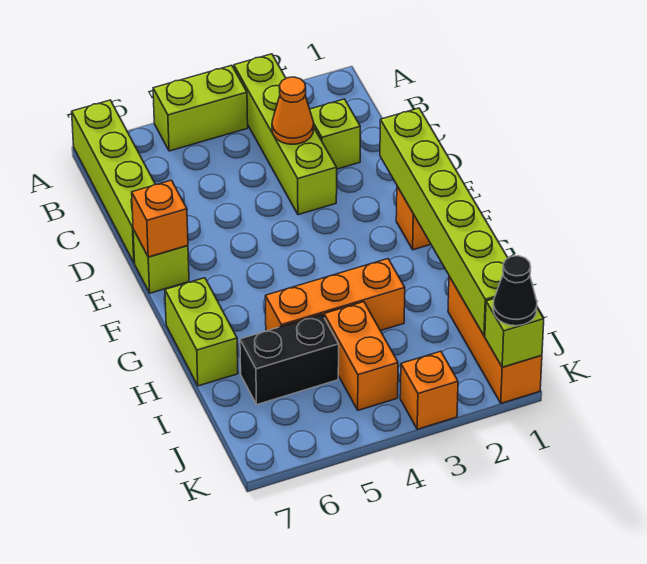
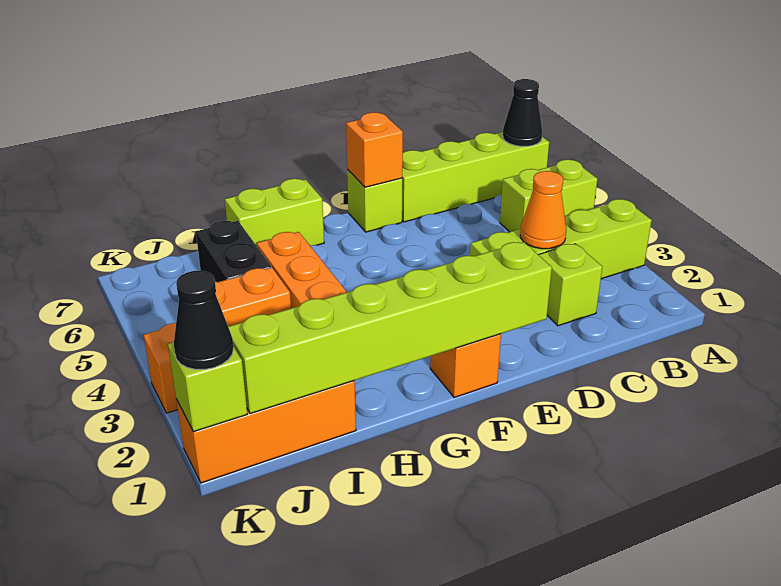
lime brick A4:A5 level 1 -> lime brick A5:B5 level 1
none -> black cone A7 level 2

